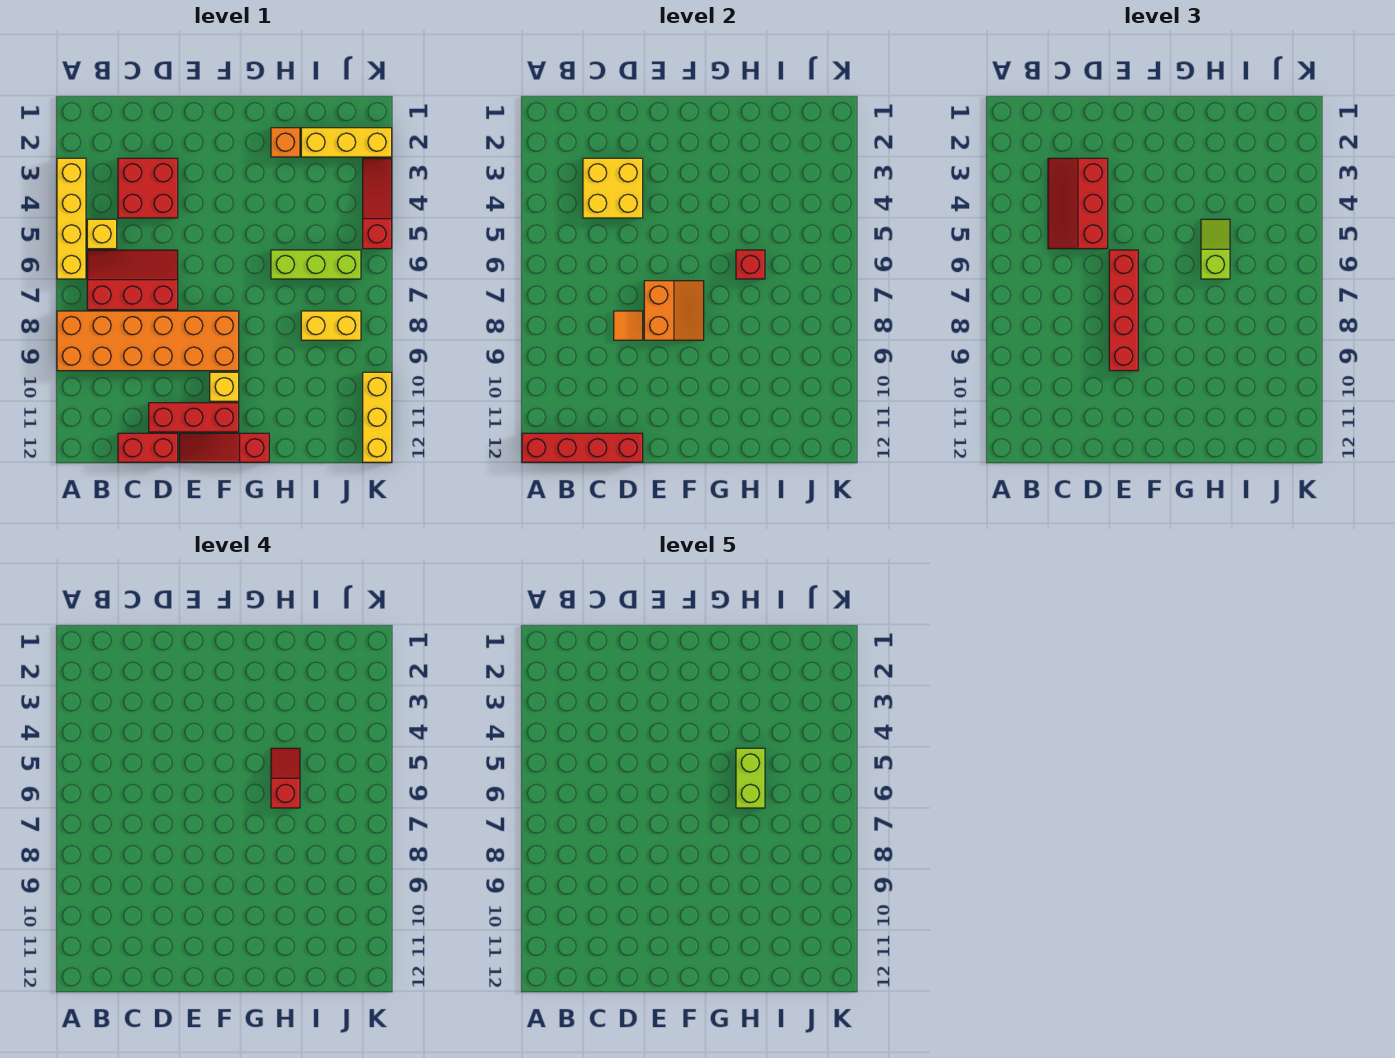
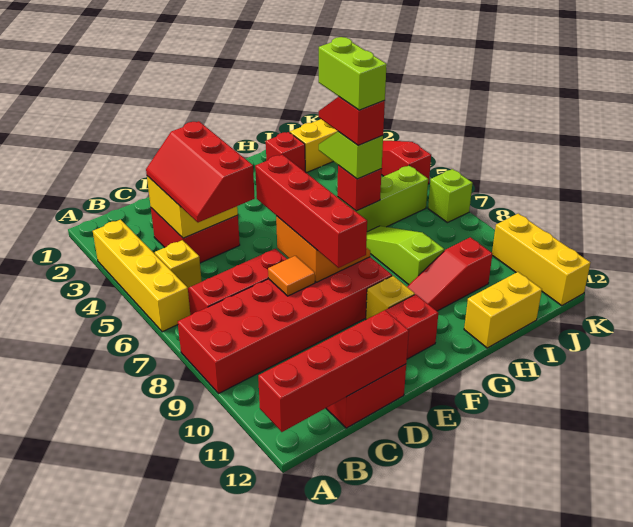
orange brick A8:F9 level 1 -> red brick A8:F9 level 1
red slope E12:G12 level 1 top G -> red slope G10:I10 level 1 top I
orange brick H2 level 1 -> red brick H2 level 1
none -> lime slope H7:H9 level 1 top 9
yellow brick I8:J8 level 1 -> yellow brick H12:I12 level 1
none -> lime brick K7 level 1

